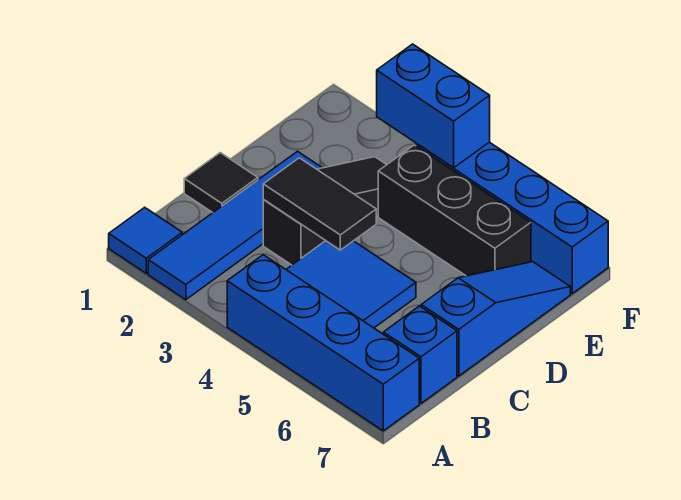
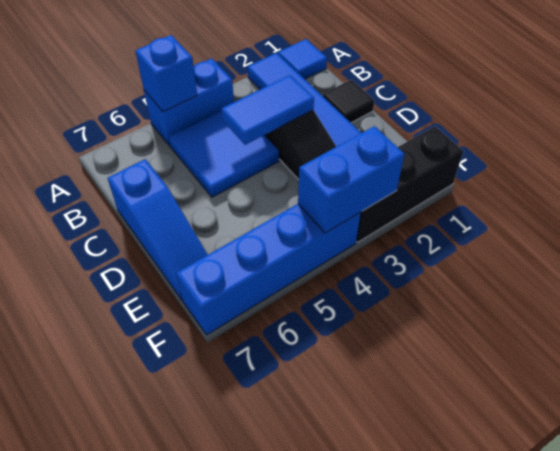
blue brick A4:A7 level 1 -> blue brick A4:A5 level 1
blue brick B7 level 1 -> blue brick A5 level 2
black tile C3:C4 level 2 -> blue tile C3:C4 level 2
black brick E4:E6 level 1 -> black brick F1:F3 level 1

